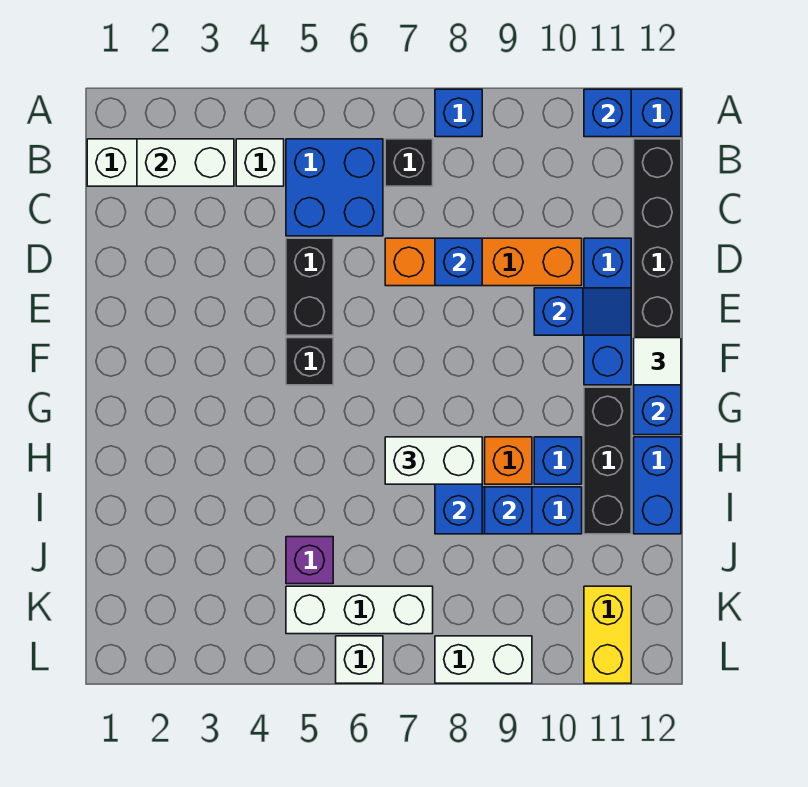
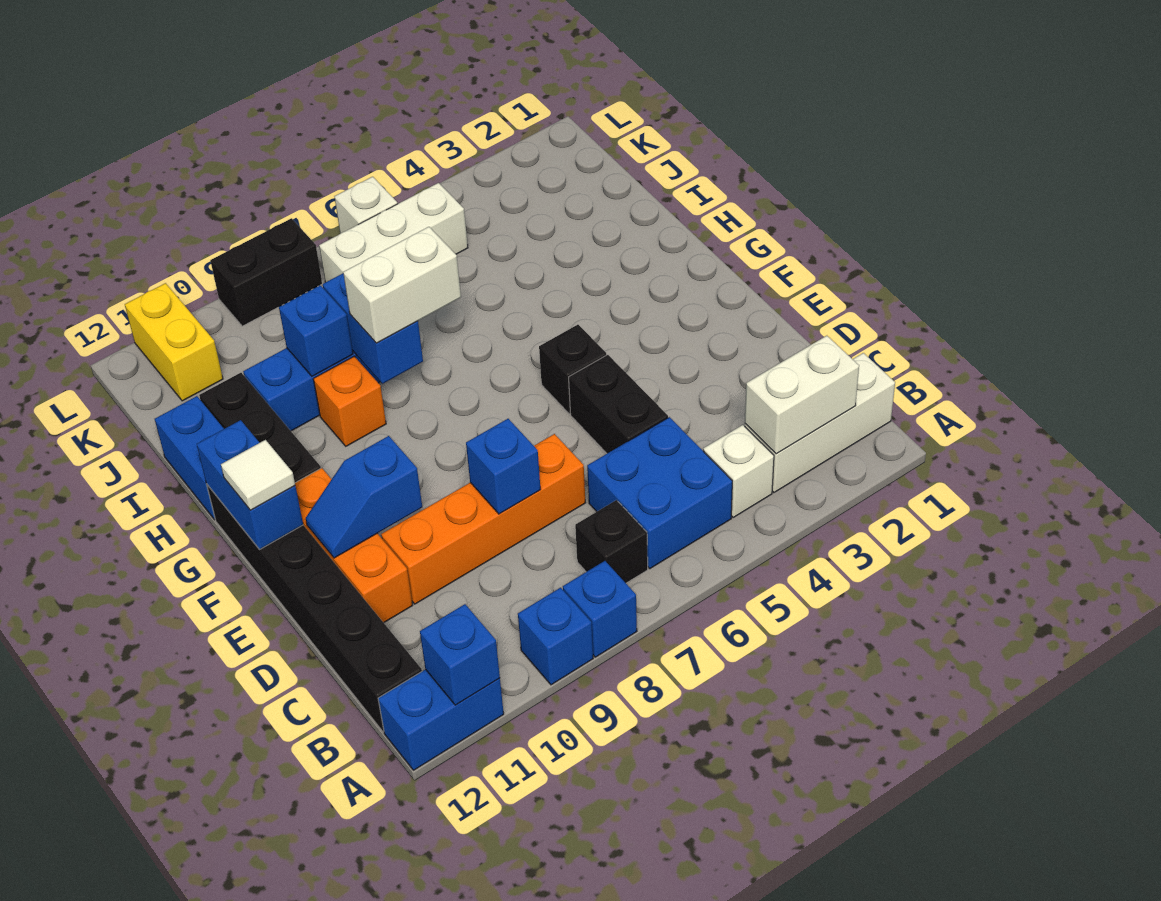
blue brick D11:F11 level 1 -> orange brick D11:F11 level 1
blue brick H10 level 1 -> blue brick A9 level 1
purple brick J5 level 1 -> none
white brick L8:L9 level 1 -> black brick L8:L9 level 1

